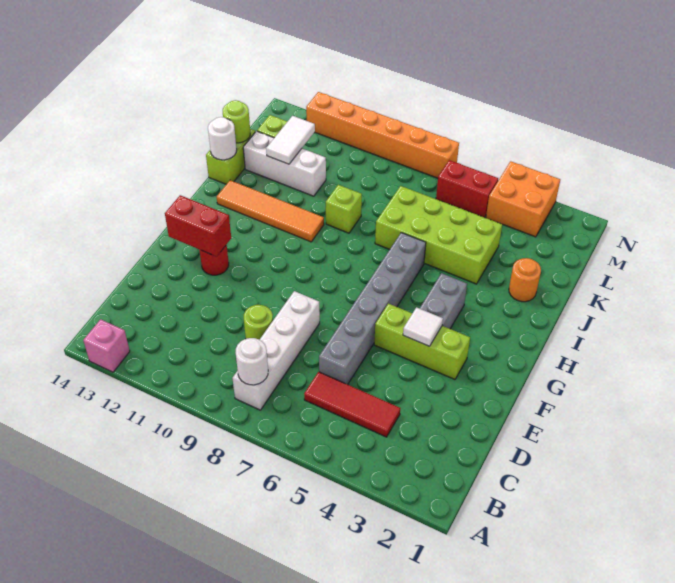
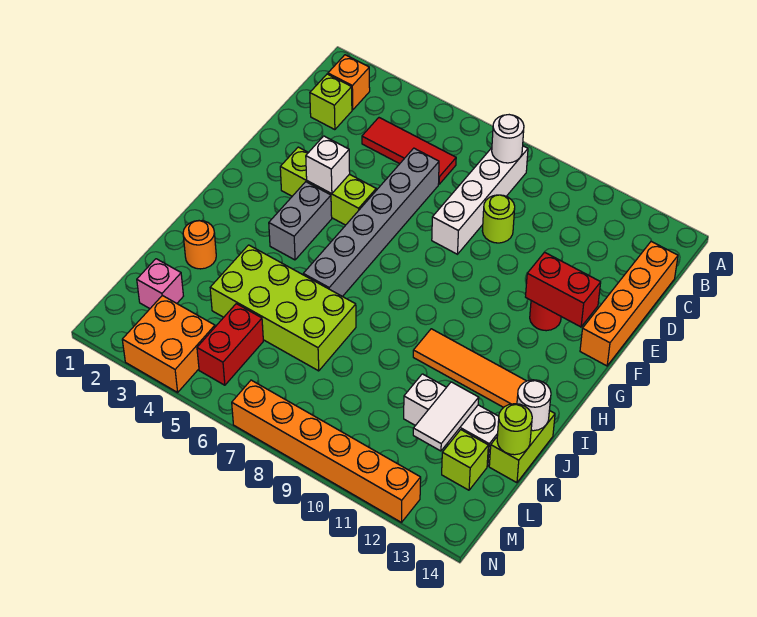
pink brick A13 level 1 -> pink brick L2 level 1
none -> orange brick B2 level 1
none -> orange brick C14:F14 level 1
white tile F4 level 2 -> white brick F4 level 2
lime brick J9 level 1 -> lime brick C2 level 1
red brick M5:M6 level 1 -> red brick L5:M5 level 1

